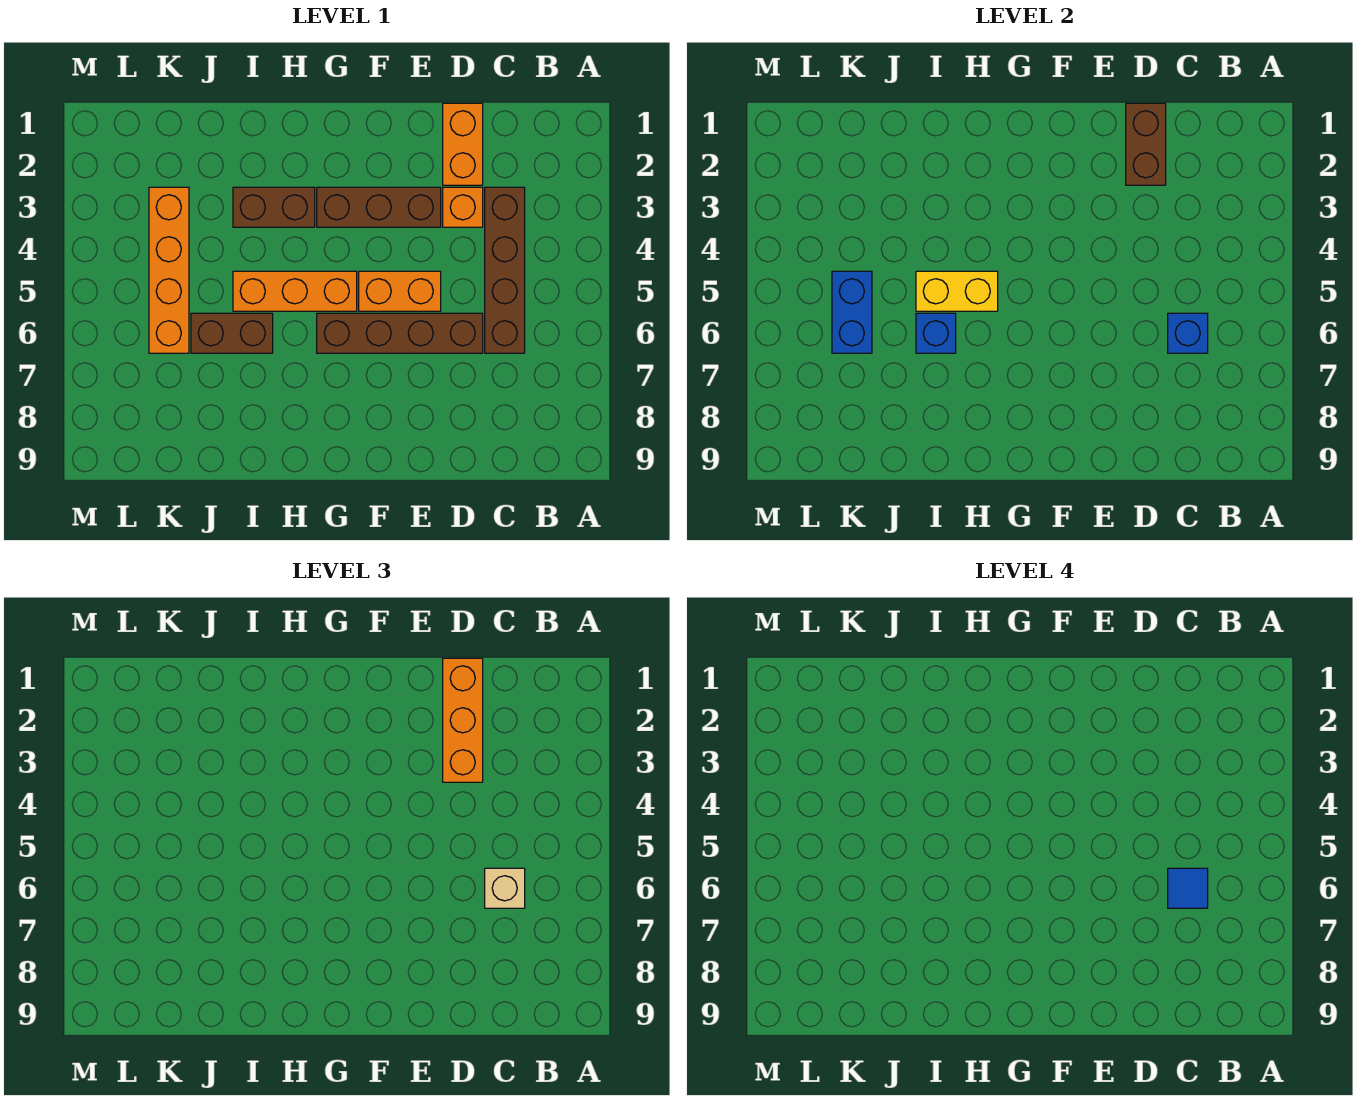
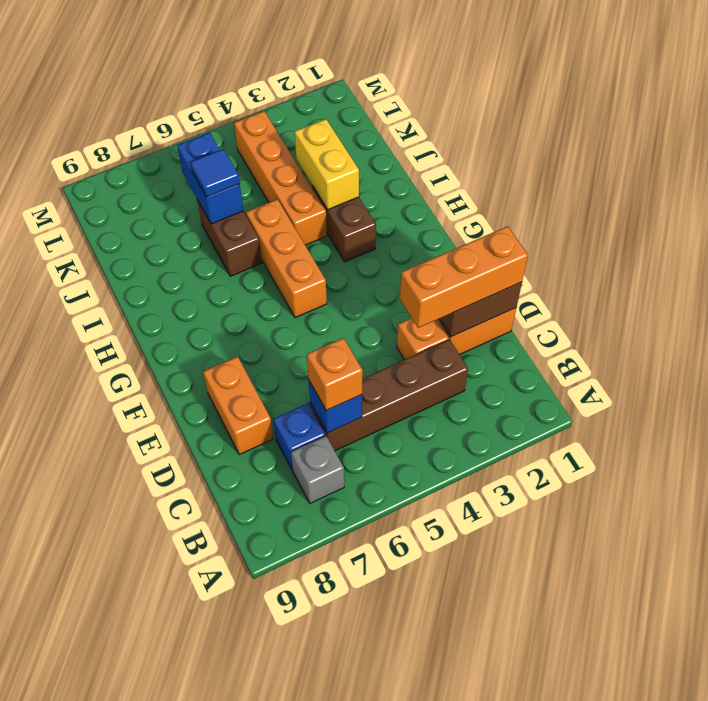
none -> grey brick B7 level 1
tan brick C6 level 3 -> orange brick C6 level 3
blue tile C6 level 4 -> blue tile J6 level 3
brown brick D6:G6 level 1 -> none
brown brick E3:G3 level 1 -> none
orange brick E5:F5 level 1 -> orange brick D8:E8 level 1
yellow brick H5:I5 level 2 -> yellow brick I3:J3 level 2
blue brick I6 level 2 -> blue brick C7 level 1
orange brick K3:K6 level 1 -> orange brick I4:L4 level 1
blue brick K5:K6 level 2 -> blue brick J6:K6 level 2

